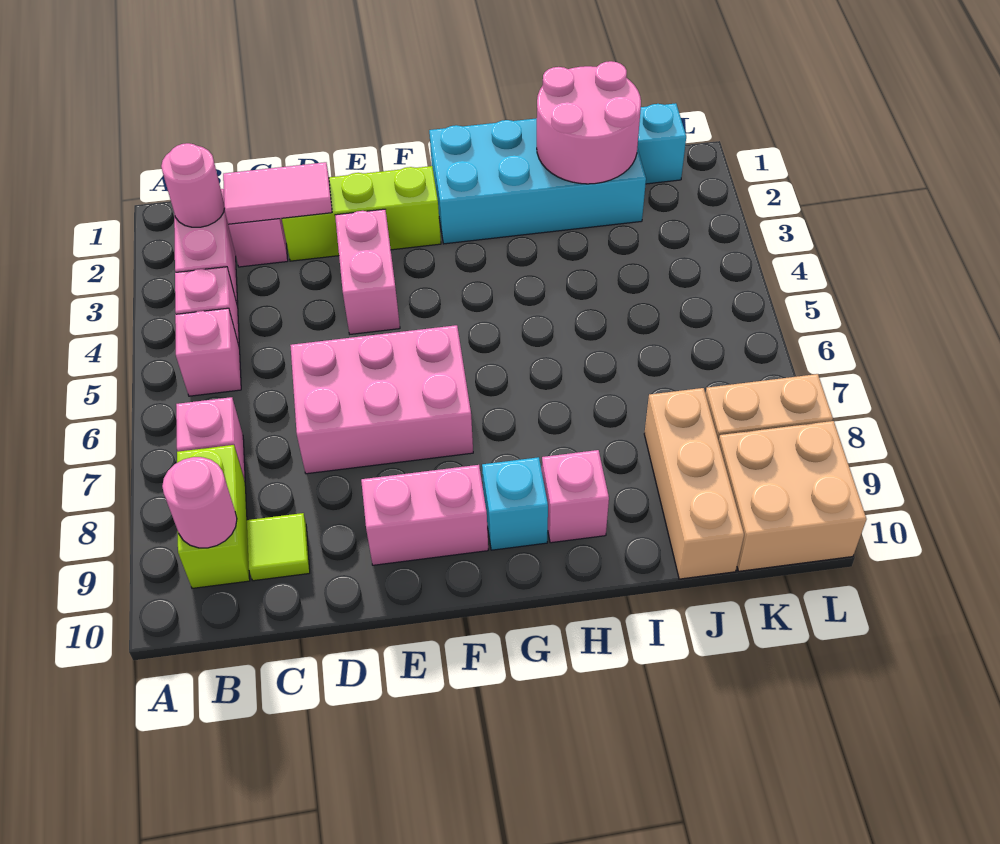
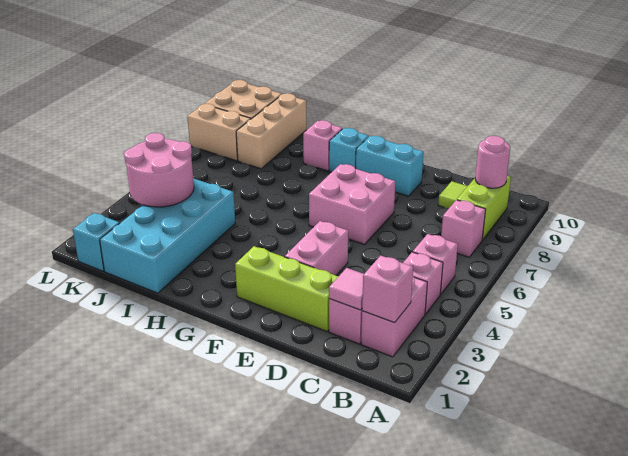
pink round brick B2 level 2 -> pink brick B2 level 2
pink tile C2:D2 level 2 -> pink tile C2 level 2
pink brick D6:F7 level 1 -> pink brick E6:F7 level 1
pink brick E9:F9 level 1 -> cyan brick E9:F9 level 1
cyan brick G1:J2 level 1 -> cyan brick I1:J4 level 1
pink round brick I1:J2 level 2 -> pink round brick J3:K4 level 2

